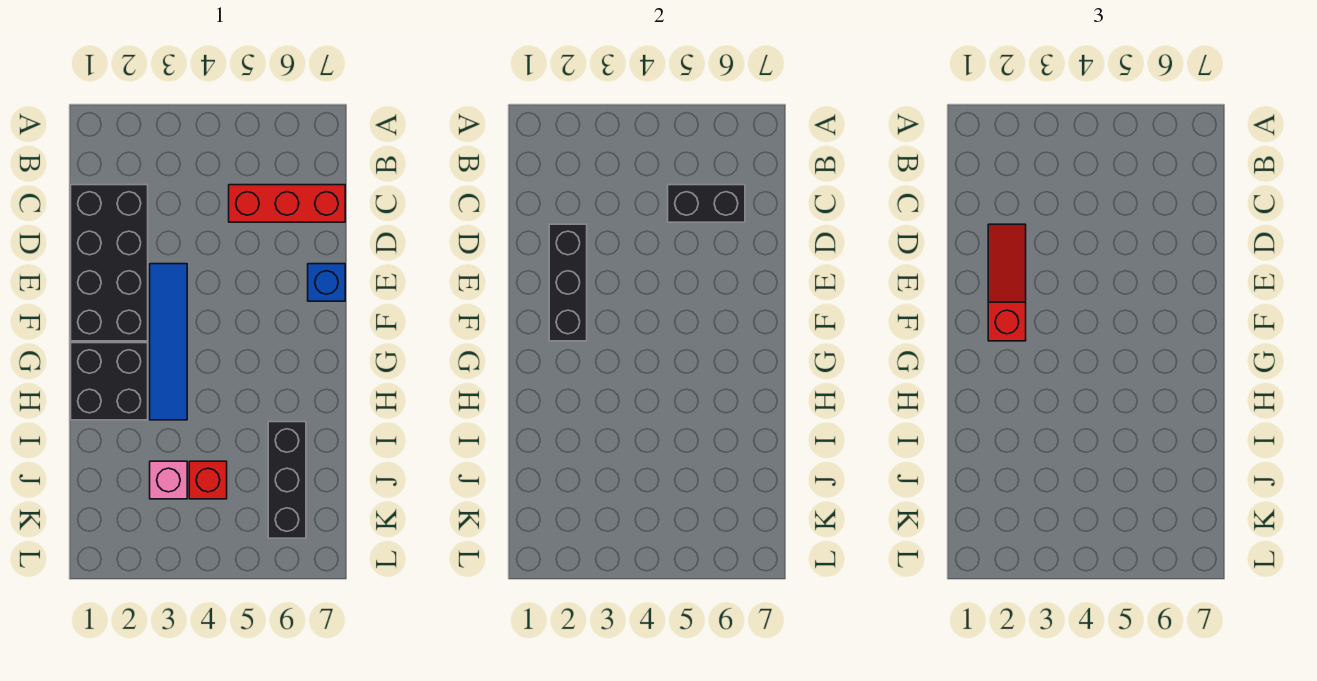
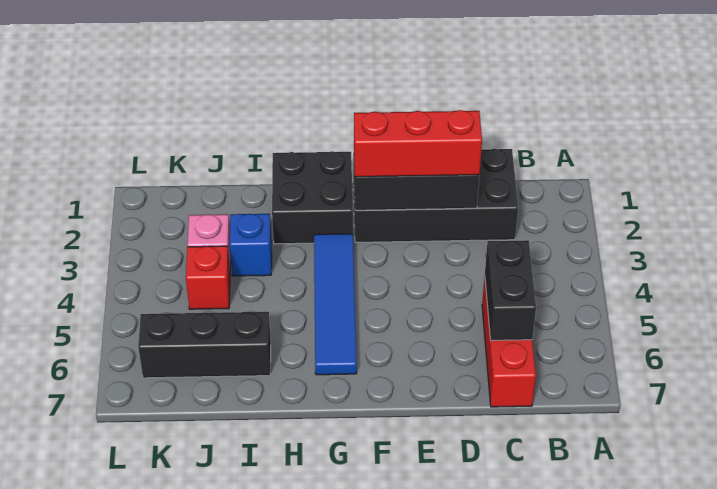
red slope D2:F2 level 3 top F -> red brick D2:F2 level 3
blue tile E3:H3 level 1 -> blue tile G3:G6 level 1
blue brick E7 level 1 -> blue brick I3 level 1

